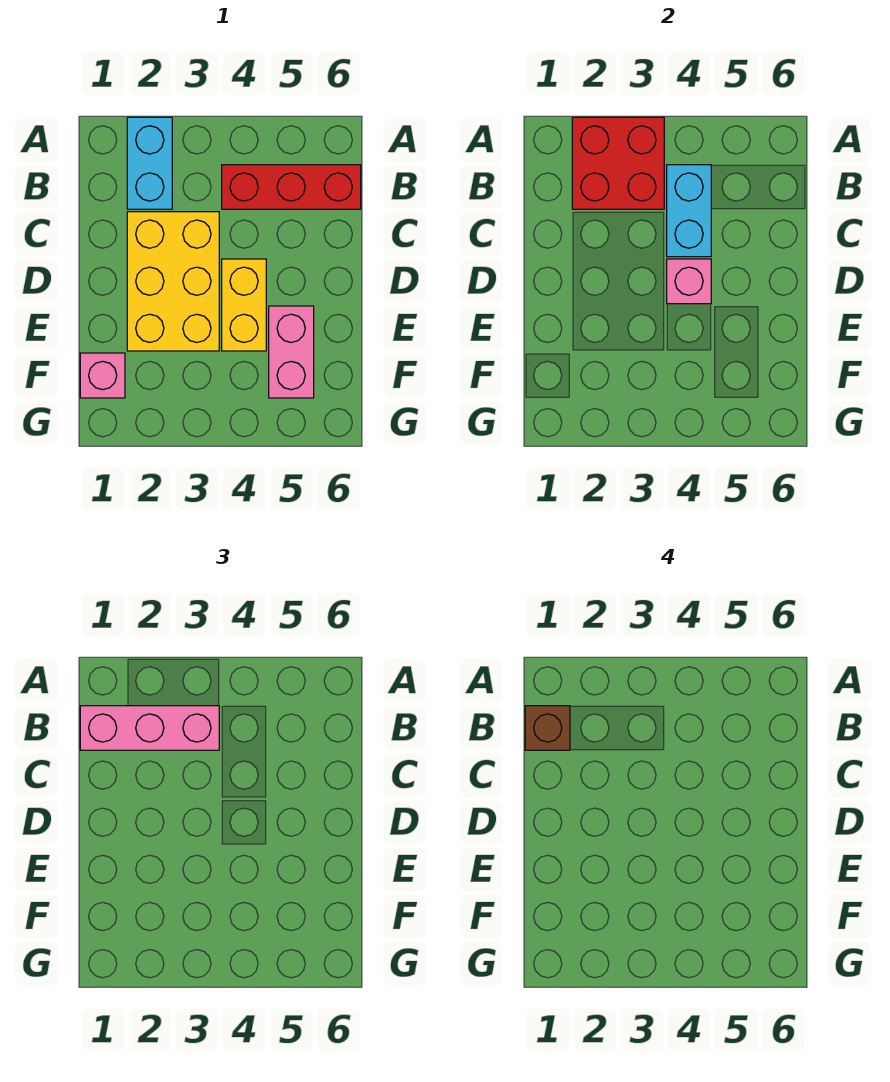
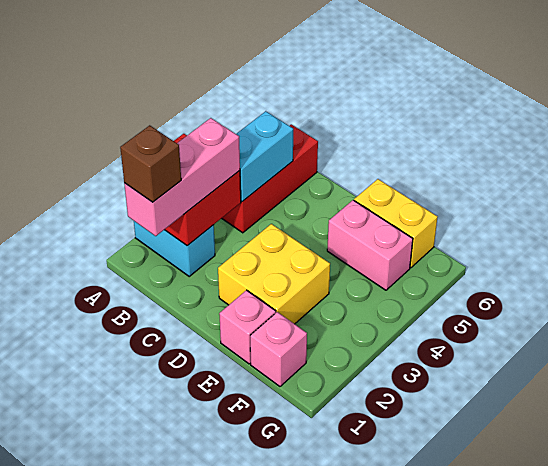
cyan brick B4:C4 level 2 -> cyan brick B4:B5 level 2
yellow brick C2:E3 level 1 -> yellow brick D2:E3 level 1
yellow brick D4:E4 level 1 -> yellow brick E6:F6 level 1
pink brick D4 level 2 -> pink brick E1 level 1

